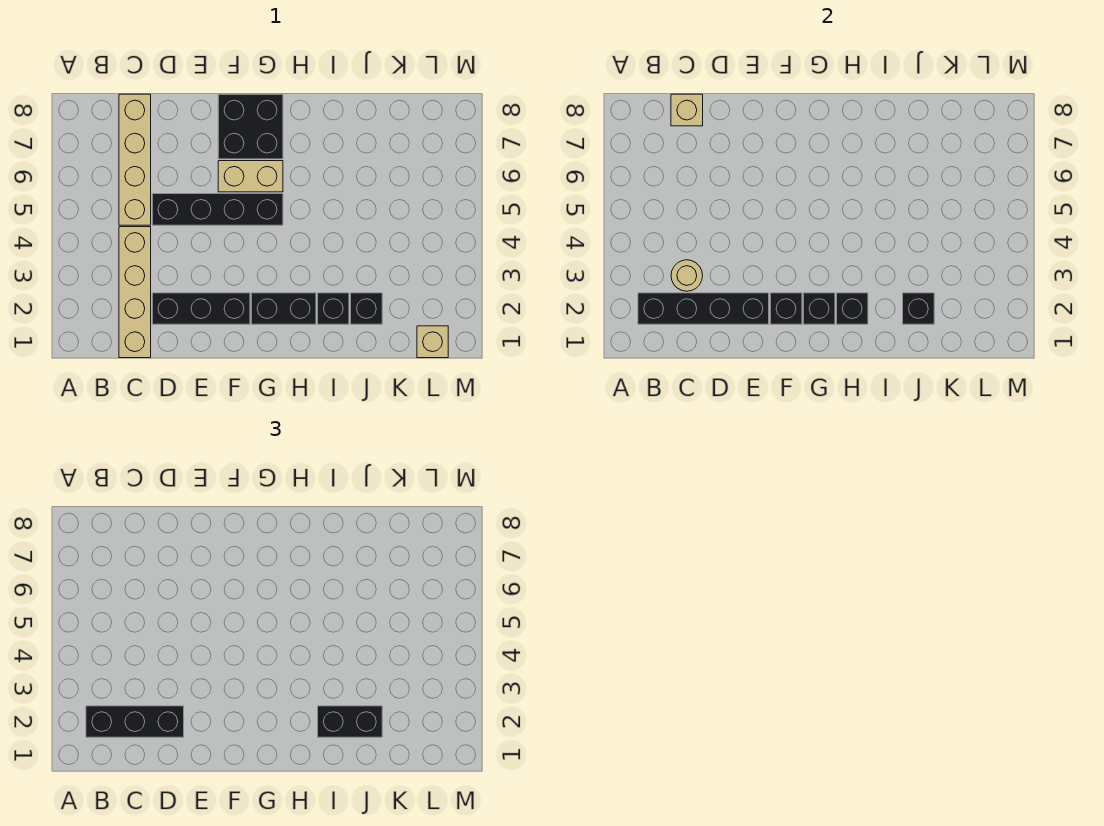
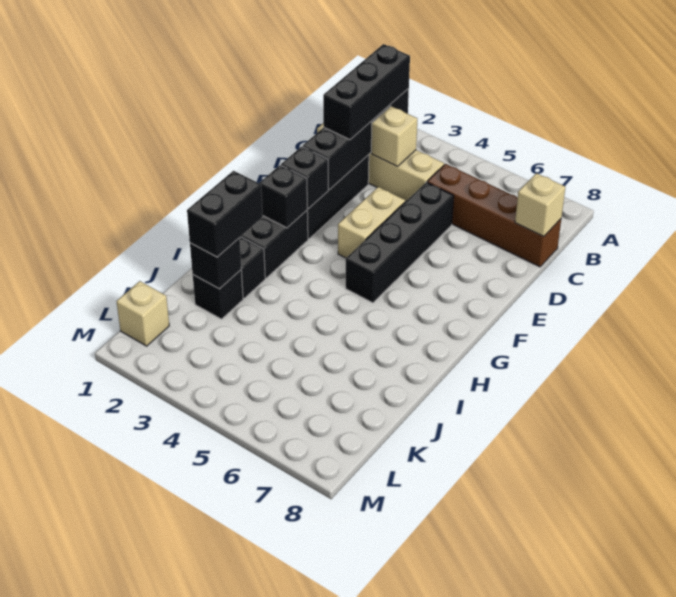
tan round brick C3 level 2 -> tan brick C3 level 2
tan brick C5:C8 level 1 -> brown brick C5:C8 level 1
tan brick F6:G6 level 1 -> tan brick E4:F4 level 1
black brick F7:G8 level 1 -> none
black brick H2 level 2 -> none

